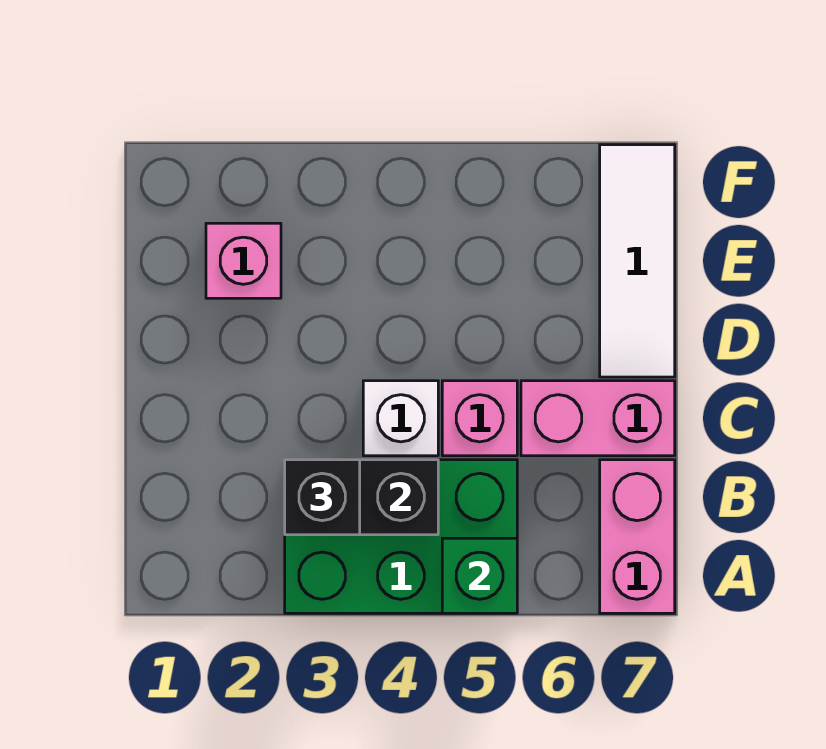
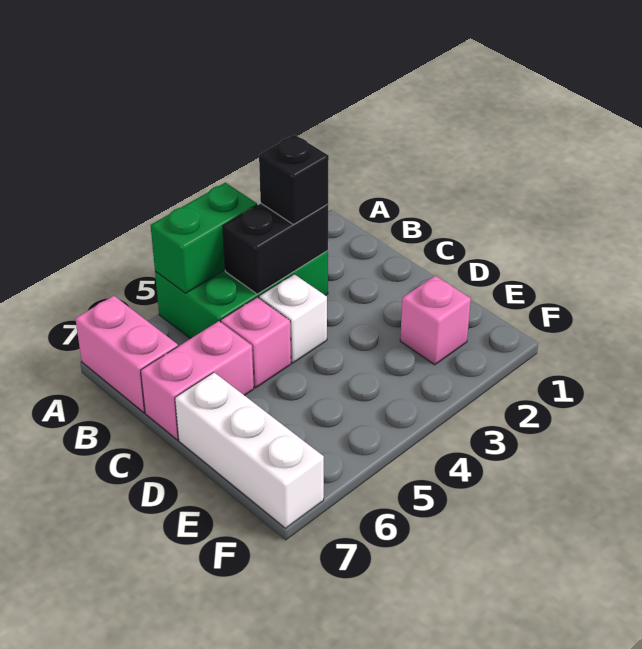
green brick A5 level 2 -> green brick A4:A5 level 2
white tile D7:F7 level 1 -> white brick D7:F7 level 1

